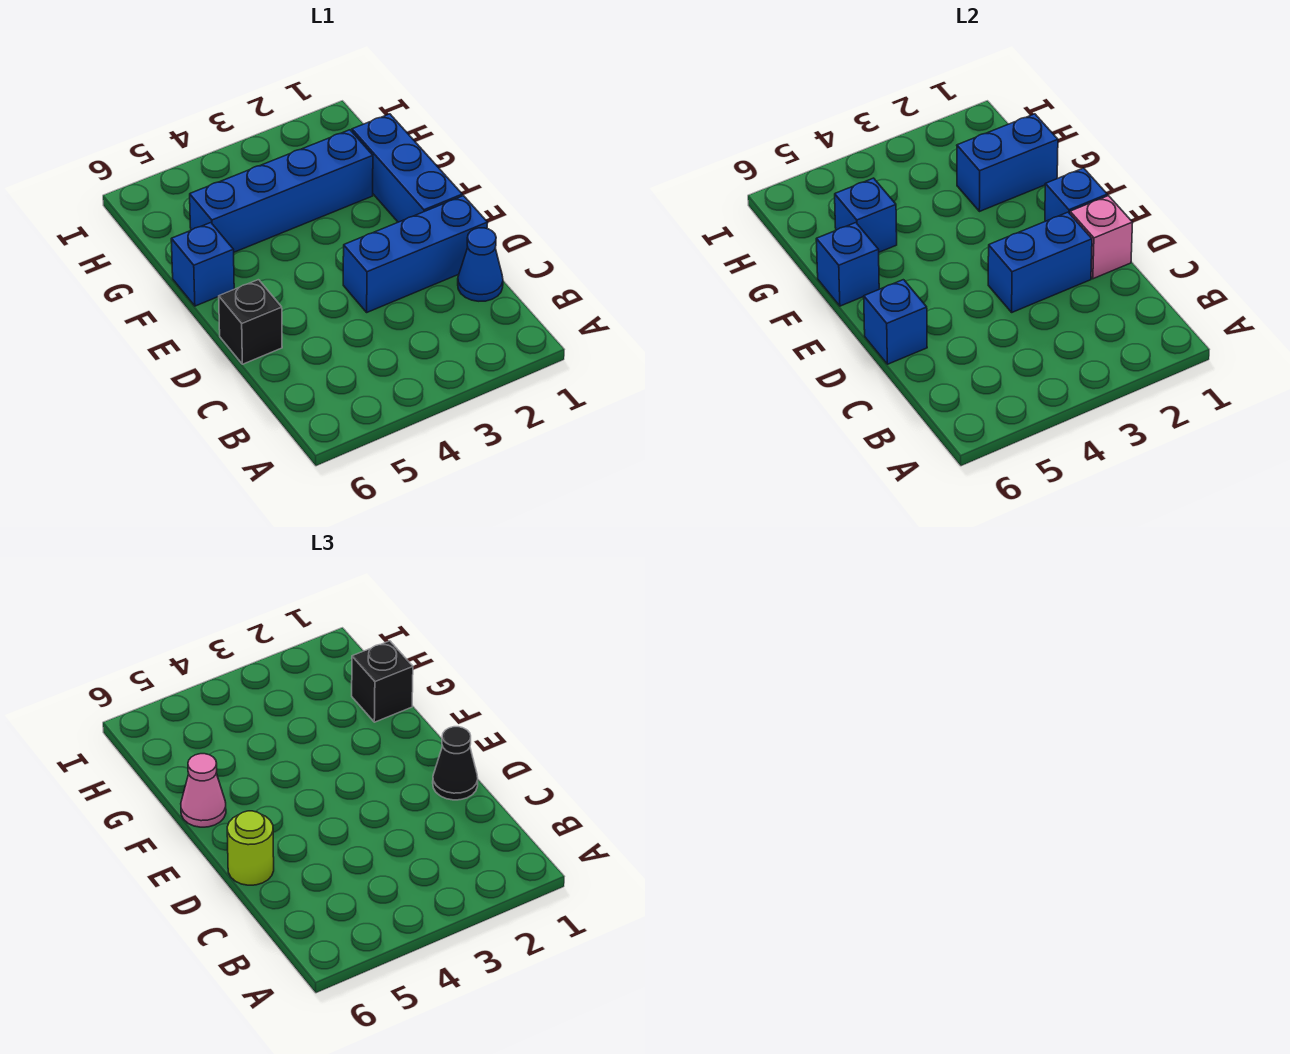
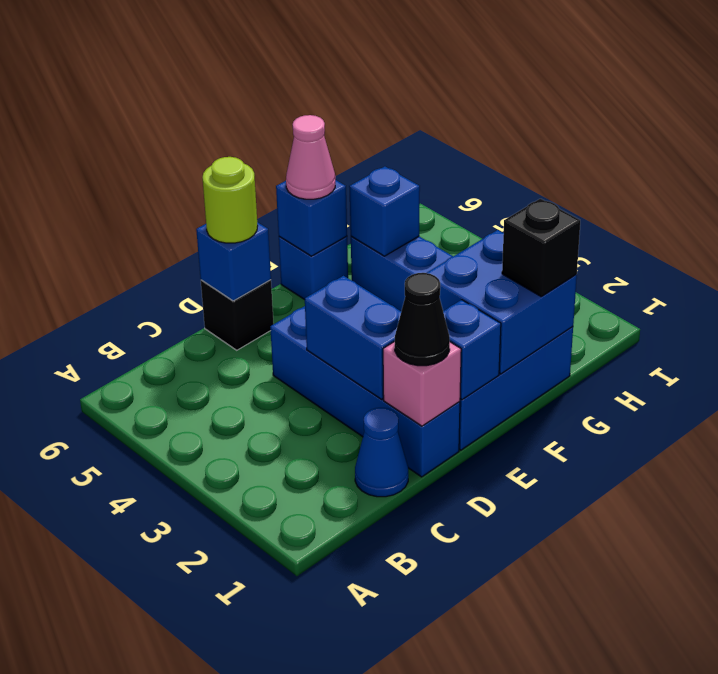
blue brick D1:D3 level 1 -> blue brick D1:D4 level 1
blue brick G1:G2 level 2 -> blue brick F1:G2 level 2

